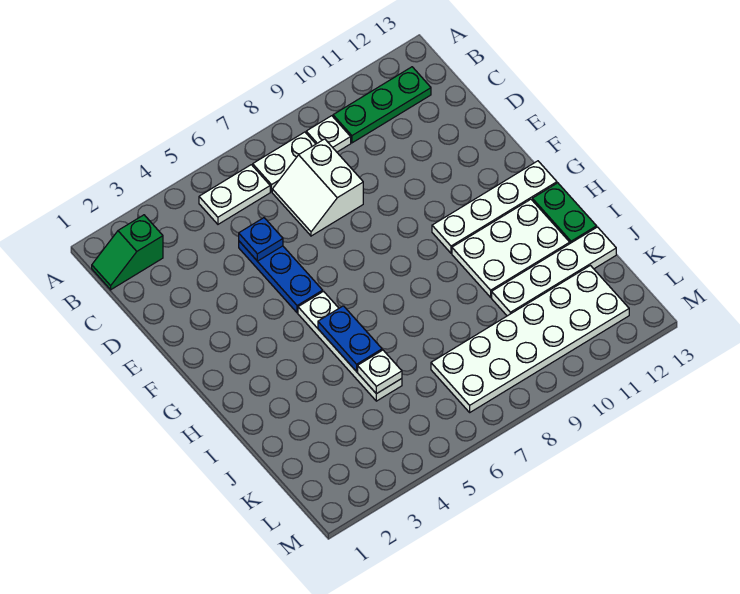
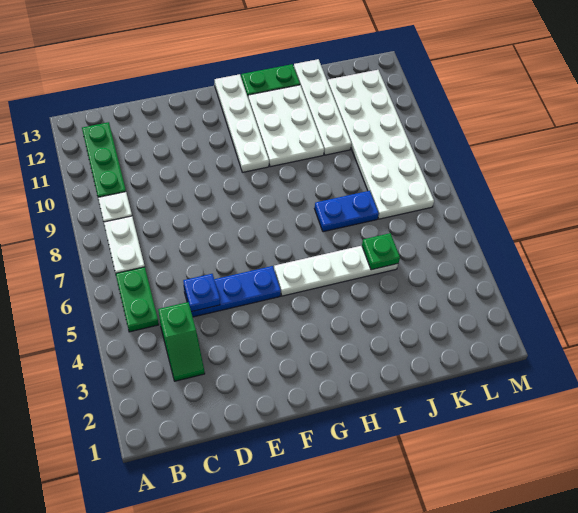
green slope B1:B2 level 1 top 2 -> green slope C3:C4 level 1 top 4
white plate B5:B6 level 1 -> green plate B5:B6 level 1
white slope C7:D8 level 1 top 8 -> none
blue plate H5:I5 level 2 -> blue plate I7:J7 level 1
white plate J5 level 2 -> green plate J5 level 2

